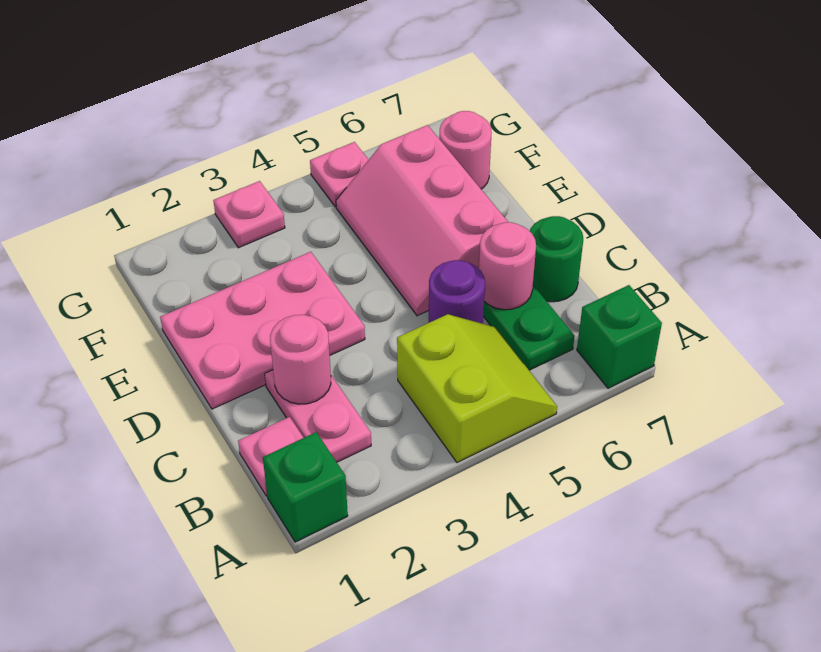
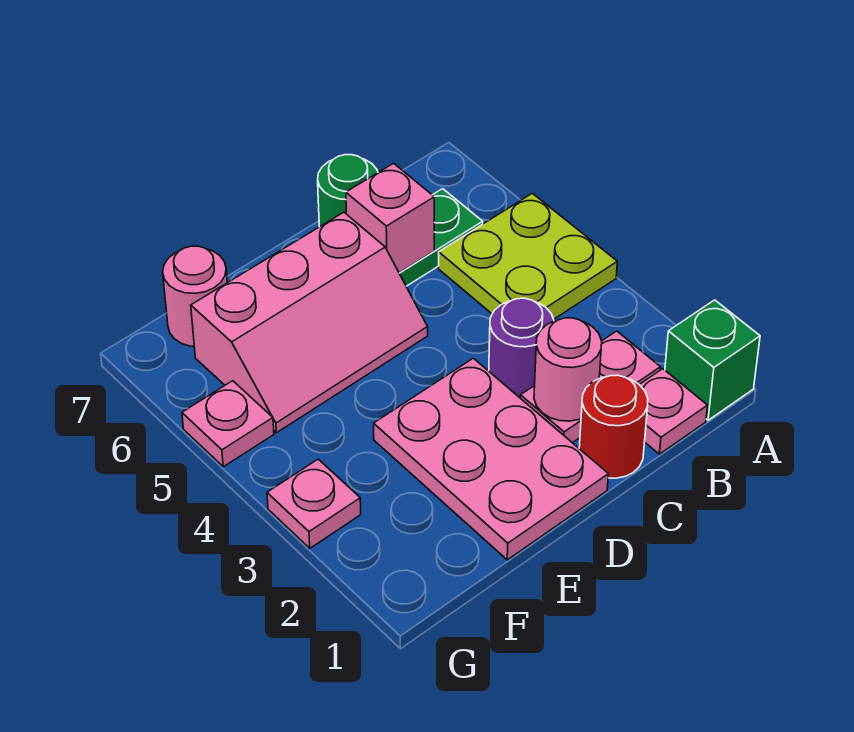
lime slope A4:B5 level 1 top 4 -> lime plate A4:B5 level 1
green brick A7 level 1 -> none
none -> red round brick C1 level 1
purple round brick C5 level 1 -> purple round brick C3 level 1
pink round brick C6 level 2 -> pink brick C6 level 2

